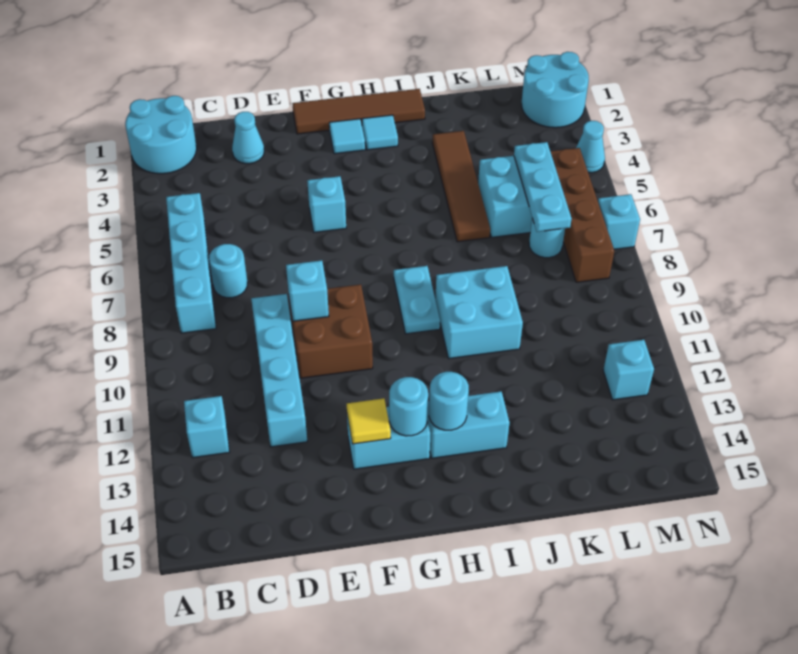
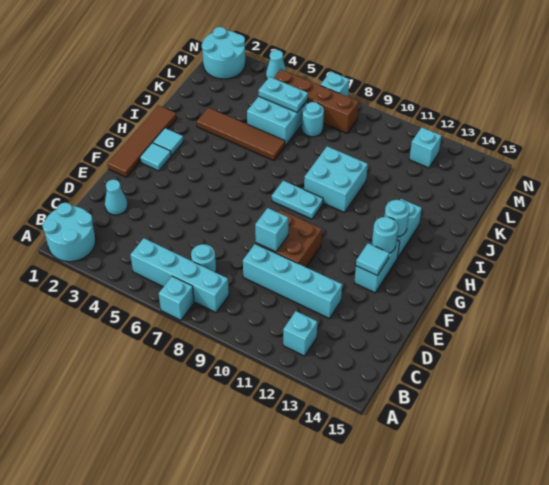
cyan brick F5 level 1 -> cyan brick A7 level 1
yellow tile F13 level 2 -> cyan tile F13 level 2
cyan plate L5:L7 level 2 -> cyan plate L5:L6 level 2

